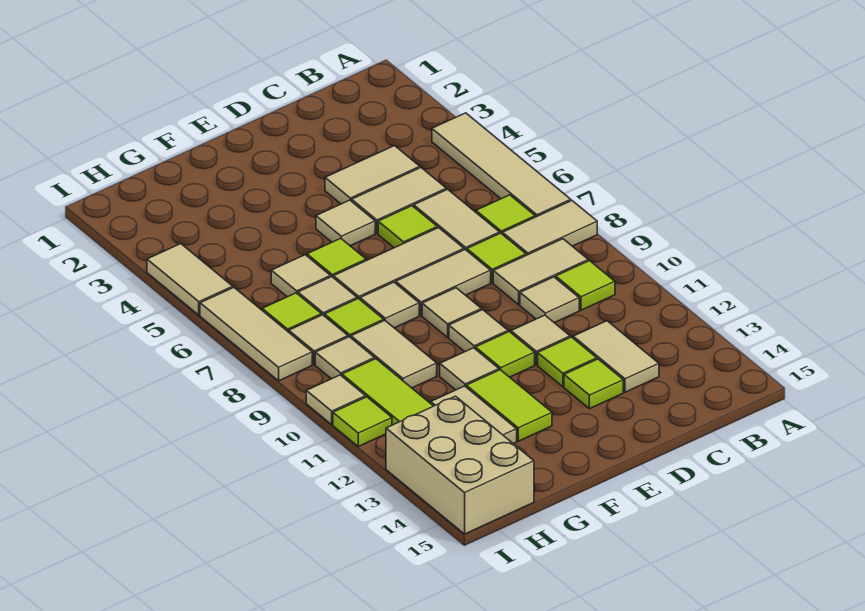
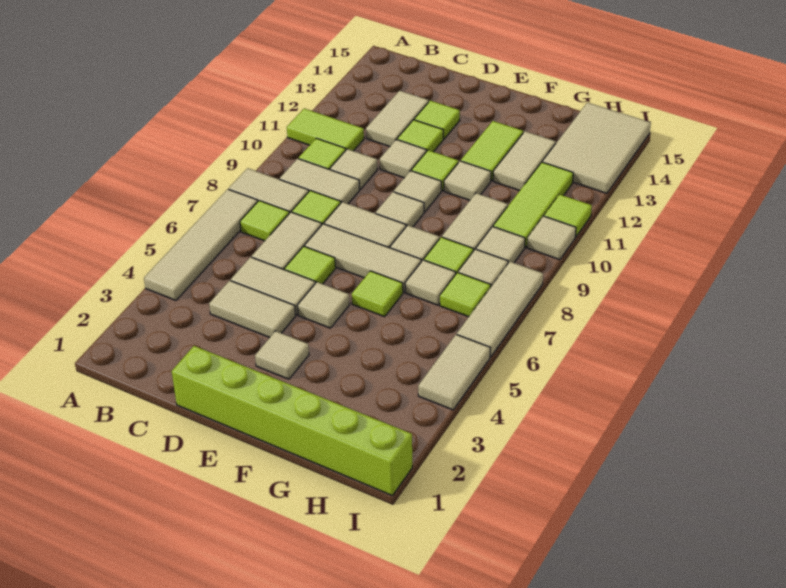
none -> lime tile A11:B11 level 1
none -> lime brick D1:I1 level 1
tan tile G6 level 1 -> tan tile E3 level 1
tan brick H13:I15 level 1 -> tan tile H13:I15 level 1

